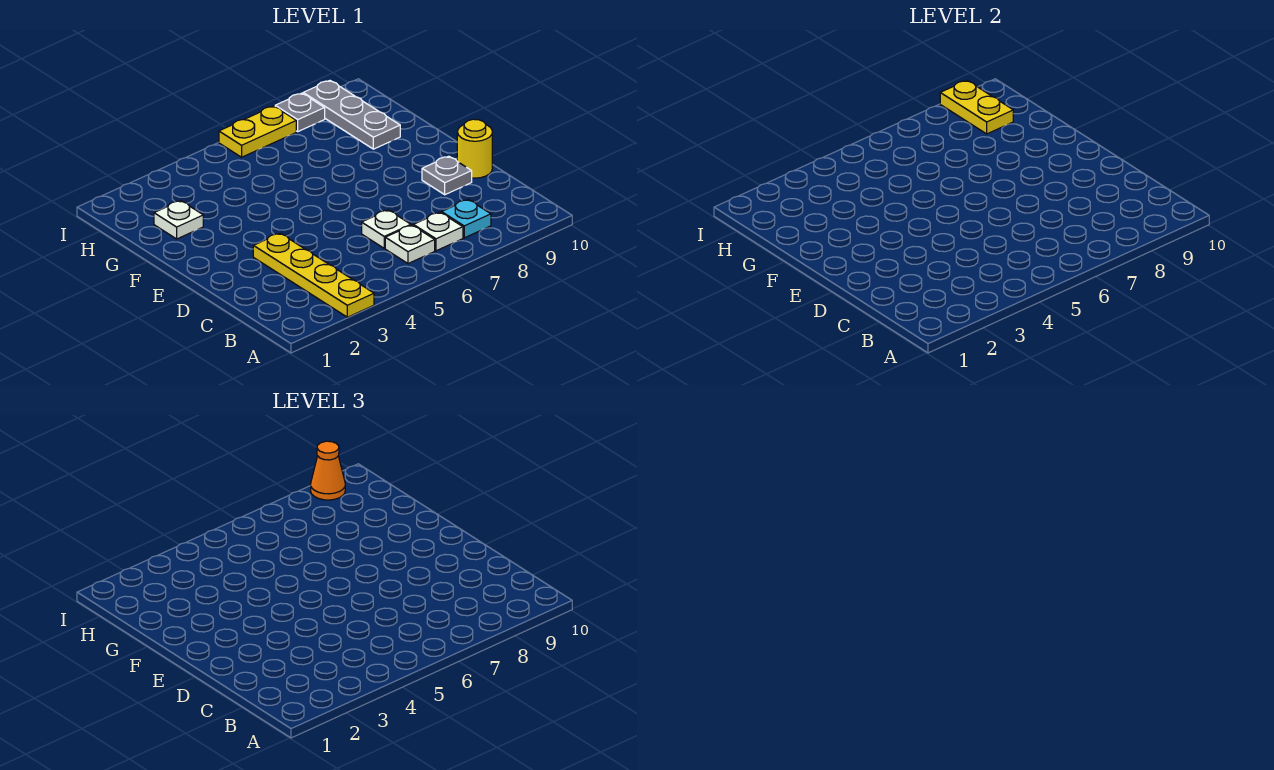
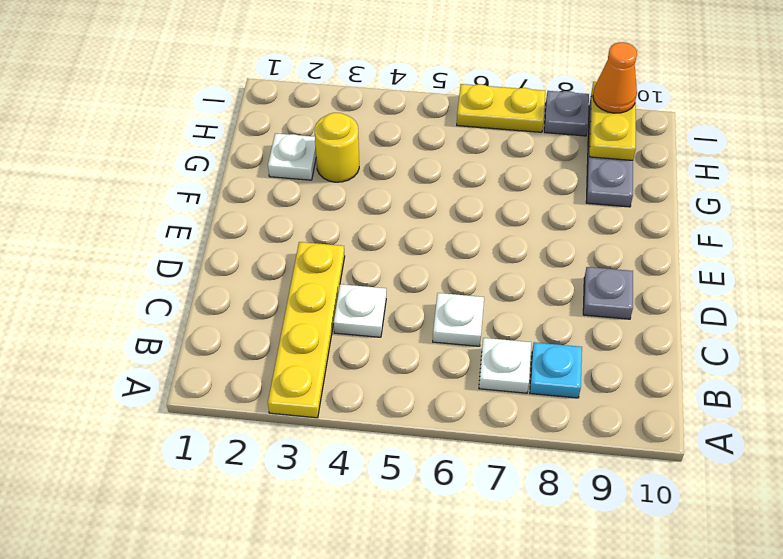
white plate B6 level 1 -> white plate C4 level 1
yellow round brick D10 level 1 -> yellow round brick G3 level 1

